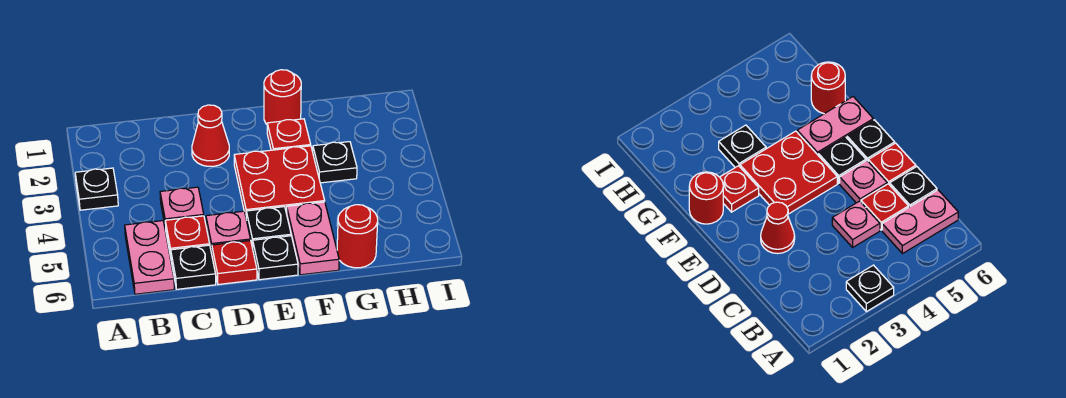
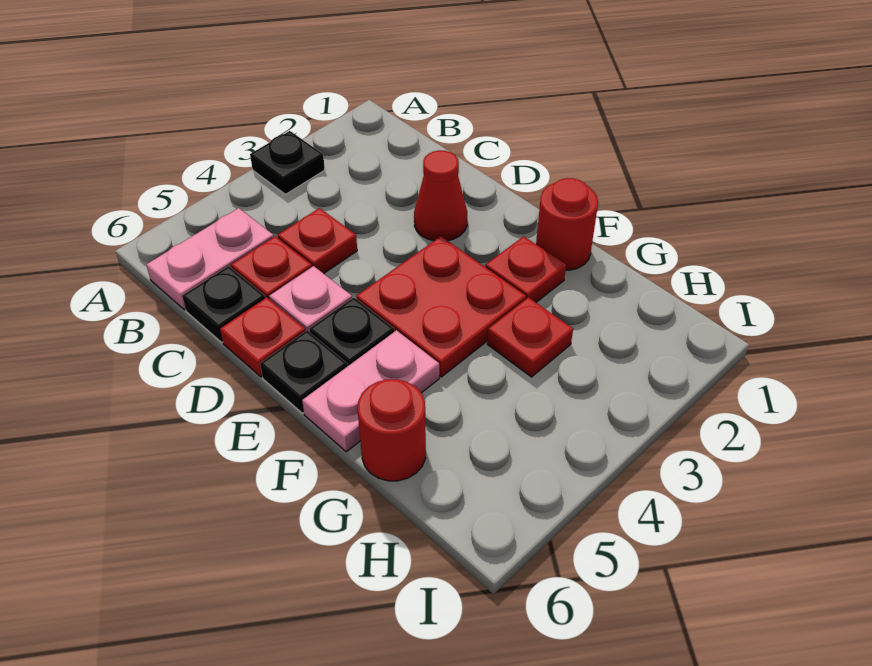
pink plate C4 level 1 -> red plate C4 level 1
black plate G3 level 1 -> red plate G3 level 1

